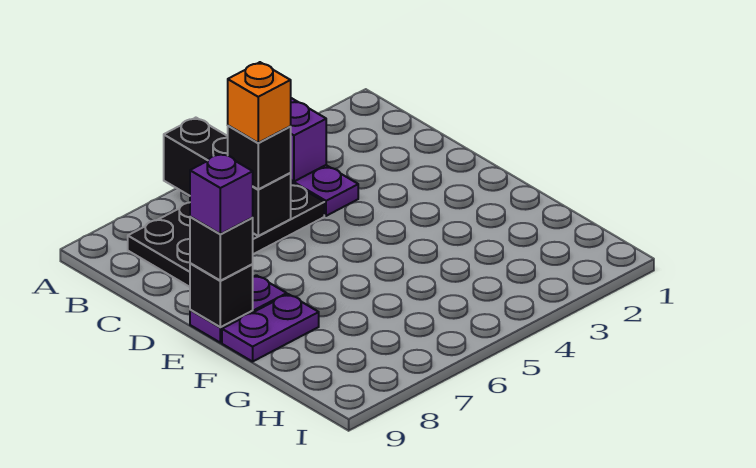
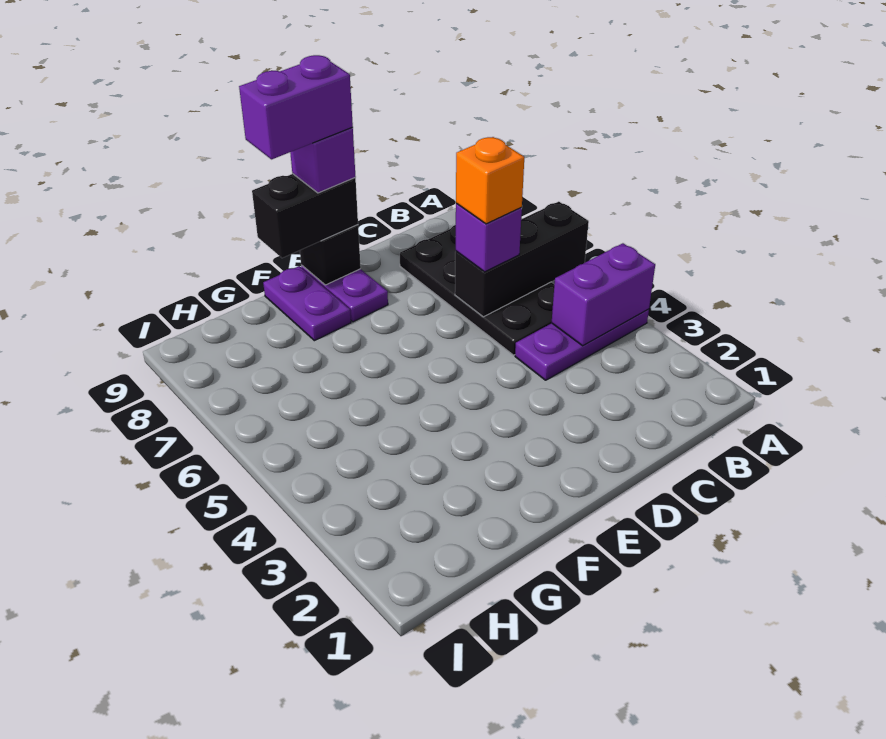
black brick C6 level 3 -> purple brick C6 level 3
black brick E9 level 3 -> black brick E9:F9 level 3
none -> purple brick E9:F9 level 5

